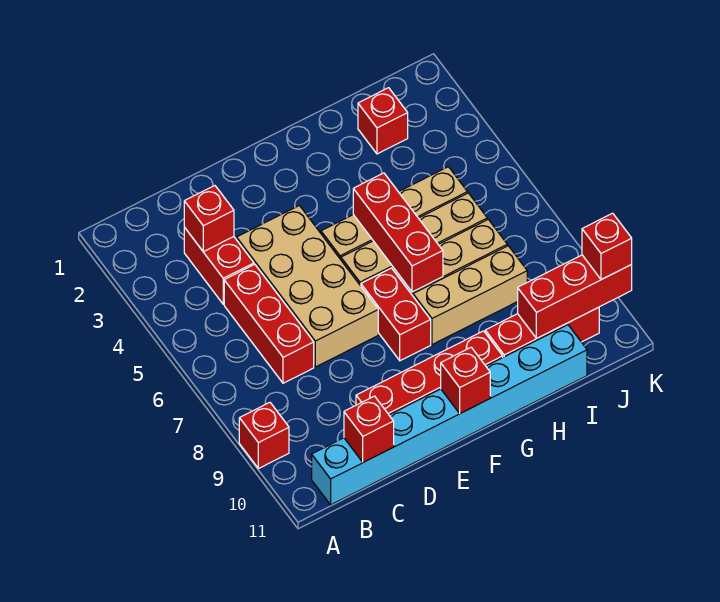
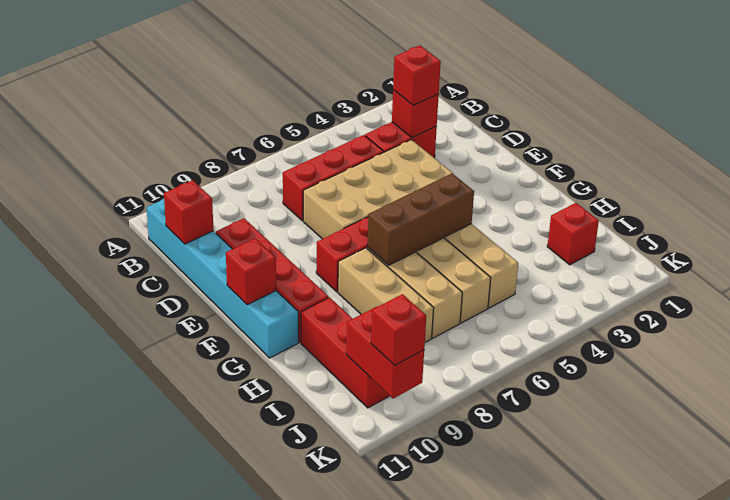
red brick A9 level 1 -> red brick C3 level 3
cyan brick B11:I11 level 1 -> cyan brick B11:G11 level 1
red brick G5:G7 level 2 -> brown brick G5:G7 level 2
red brick I10:K10 level 2 -> red brick J10:K10 level 2

